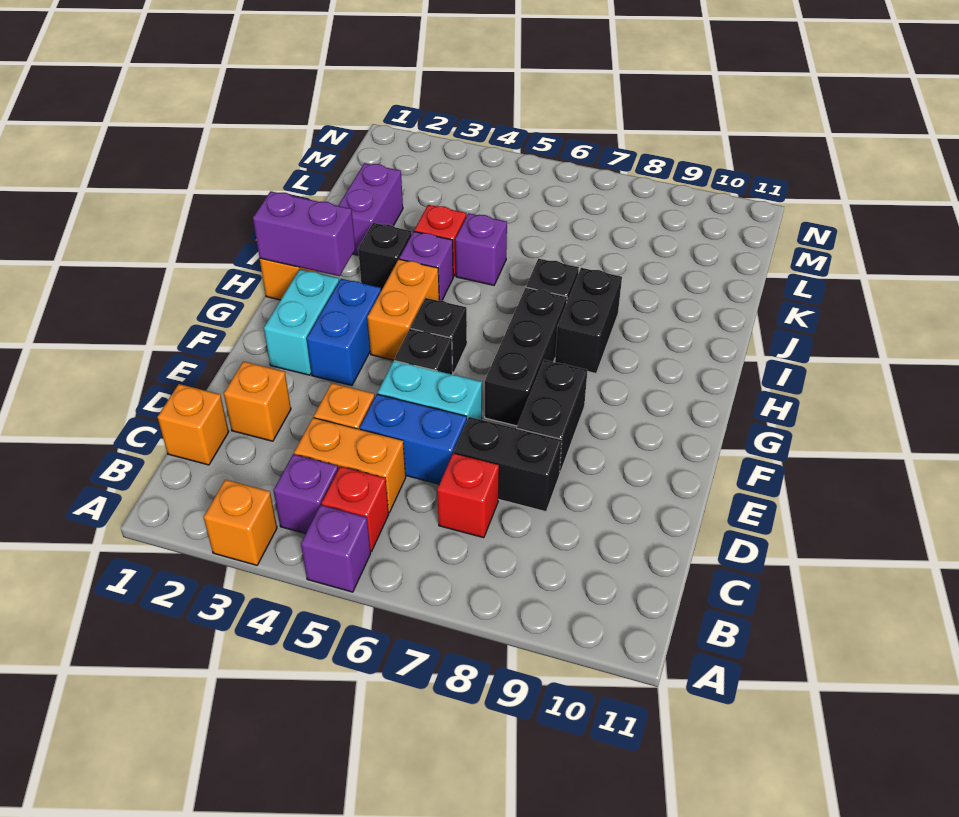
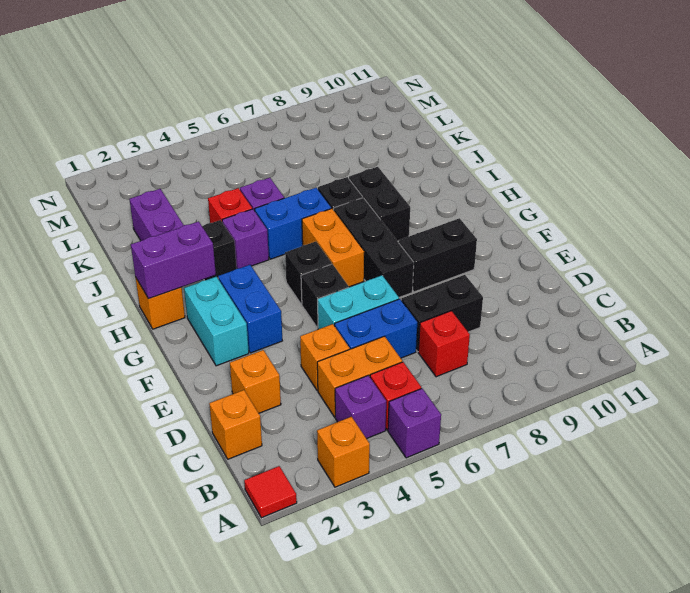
none -> red tile A1 level 1
black brick E8:F8 level 1 -> black brick F8:F9 level 1
orange brick G4:H4 level 1 -> orange brick G6:H6 level 1
none -> blue brick I5:I6 level 1

